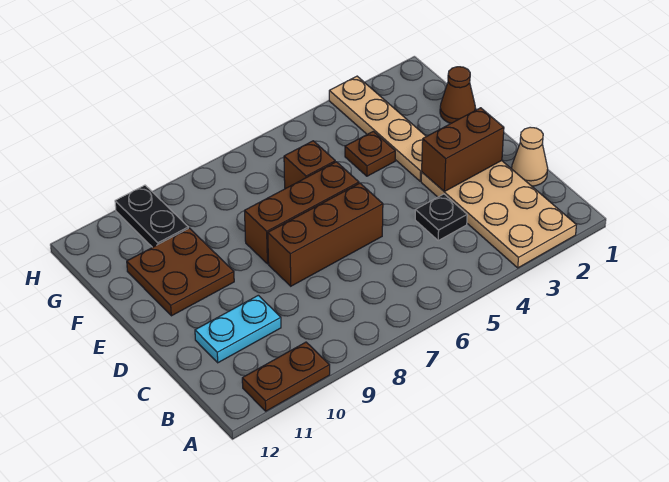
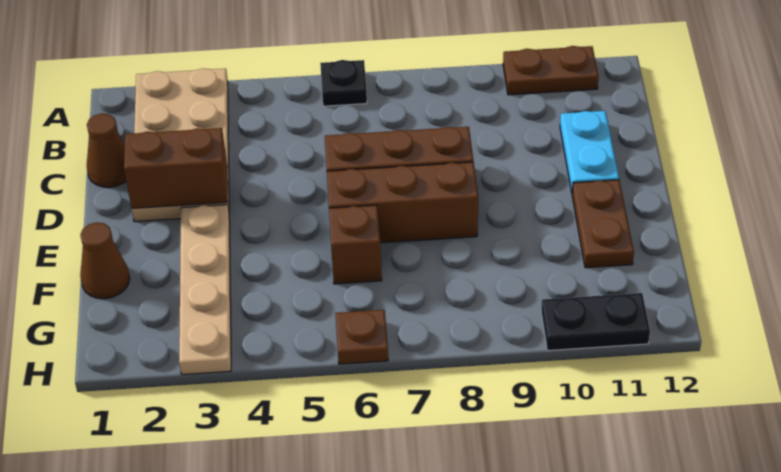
tan cone C1 level 1 -> brown cone C1 level 1
black plate C4 level 1 -> black plate A6 level 1
cyan plate C10:C11 level 1 -> cyan plate C11:D11 level 1
brown plate E10:F11 level 1 -> brown plate E11:F11 level 1
brown plate F4 level 1 -> brown plate H6 level 1
black plate G10:H10 level 1 -> black plate H10:H11 level 1

